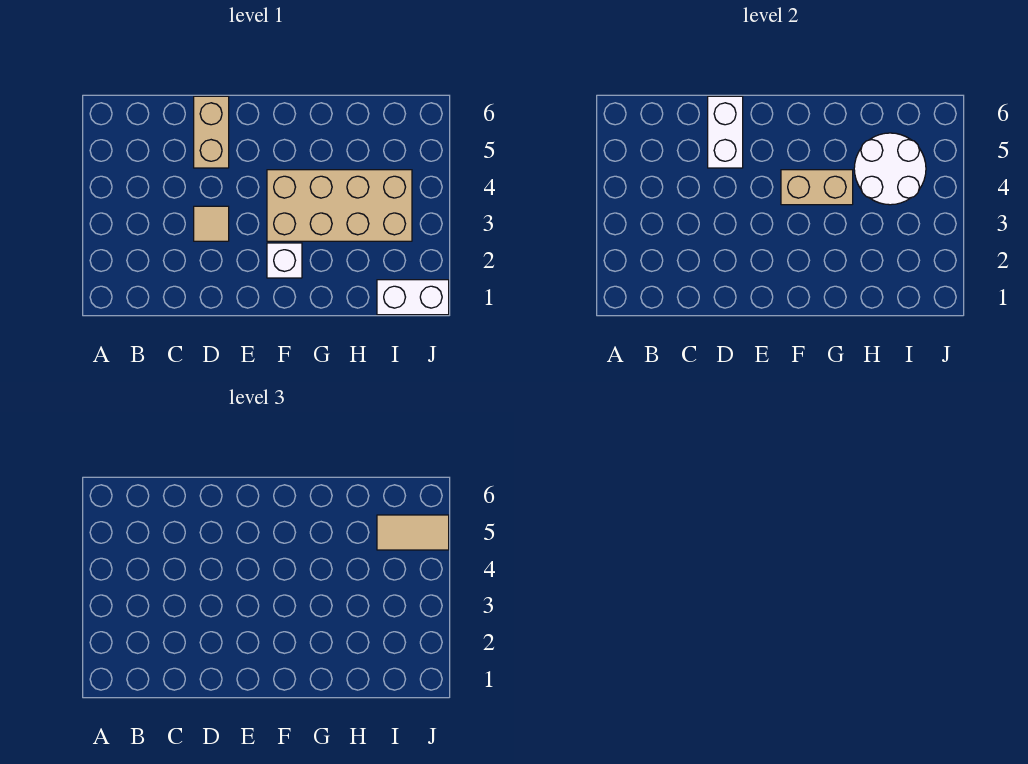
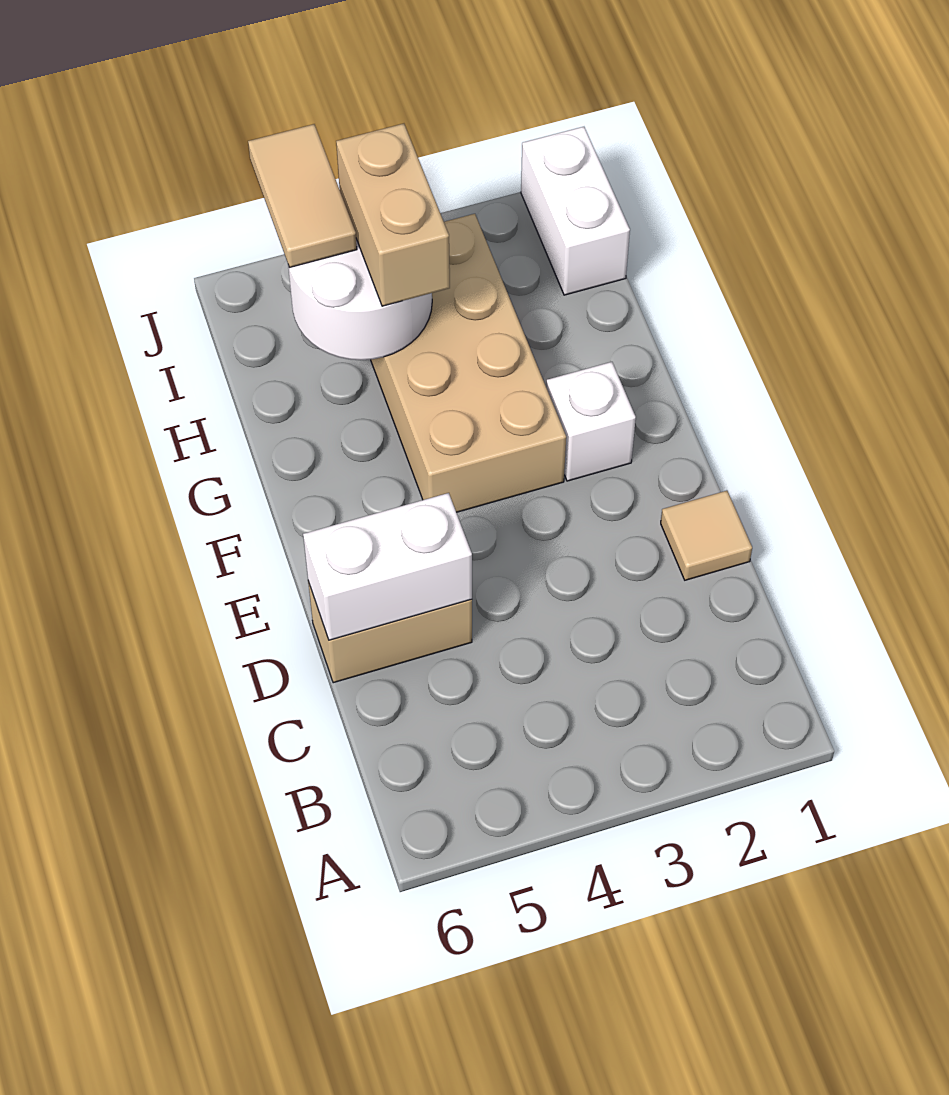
tan tile D3 level 1 -> tan tile D1 level 1
tan brick F4:G4 level 2 -> tan brick H4:I4 level 3

